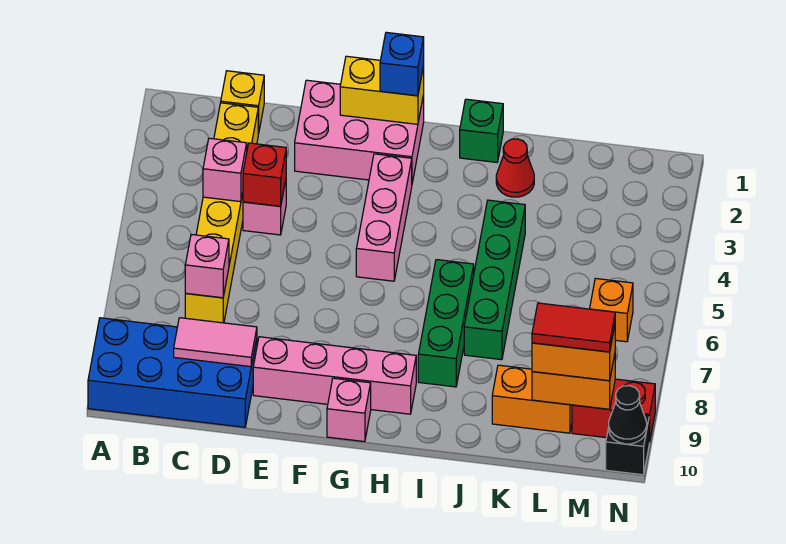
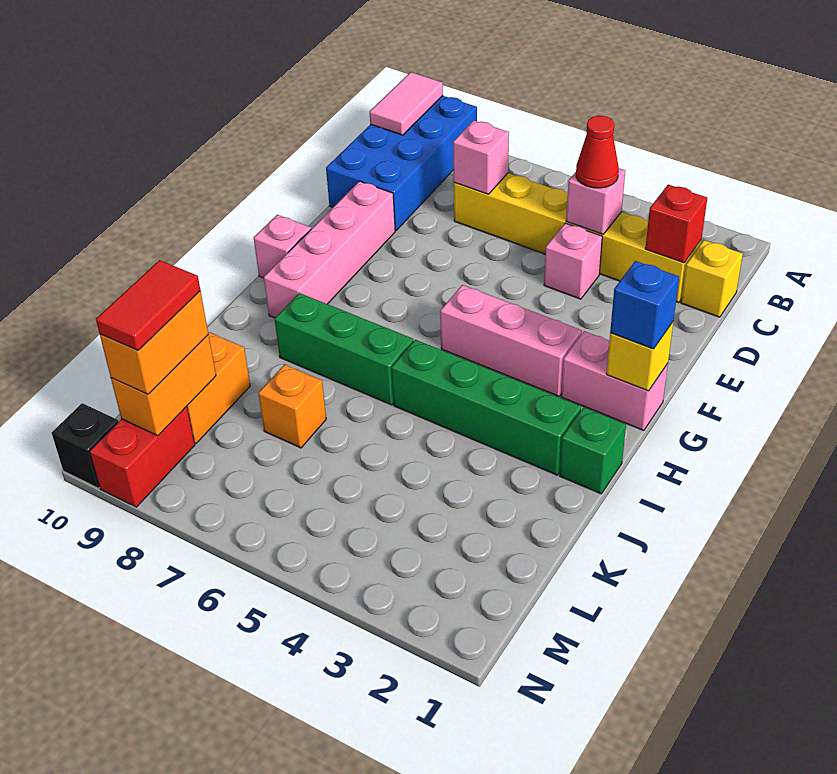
pink tile C9:D9 level 2 -> pink tile A10:B10 level 2
red brick D4 level 2 -> red brick C2 level 2
pink brick E1:G2 level 1 -> pink brick G1:G2 level 1
yellow brick F1:G1 level 2 -> yellow brick G1 level 2
red cone J2 level 1 -> red cone C4 level 3
green brick J4:J7 level 1 -> green brick I2:I5 level 1
orange brick M6 level 1 -> orange brick K7 level 1
black cone N10 level 2 -> none

